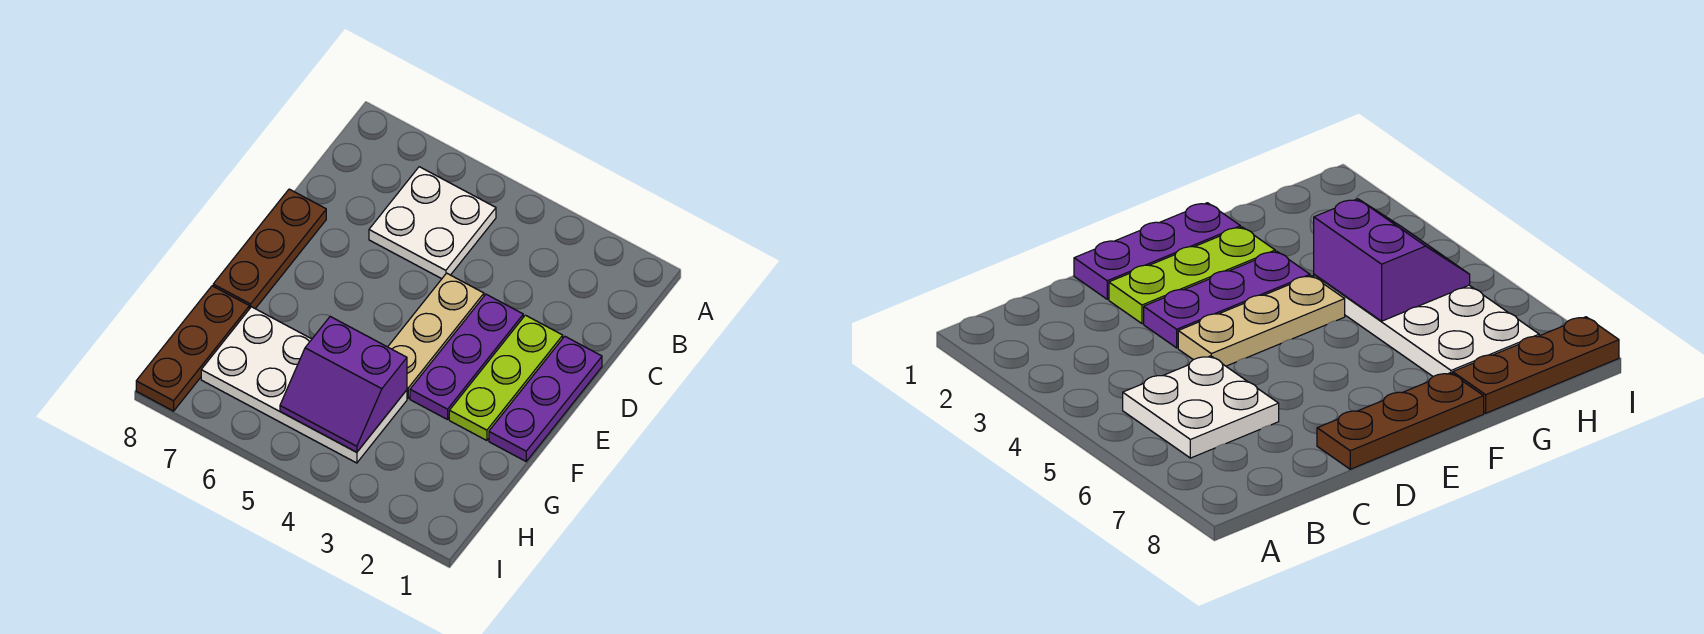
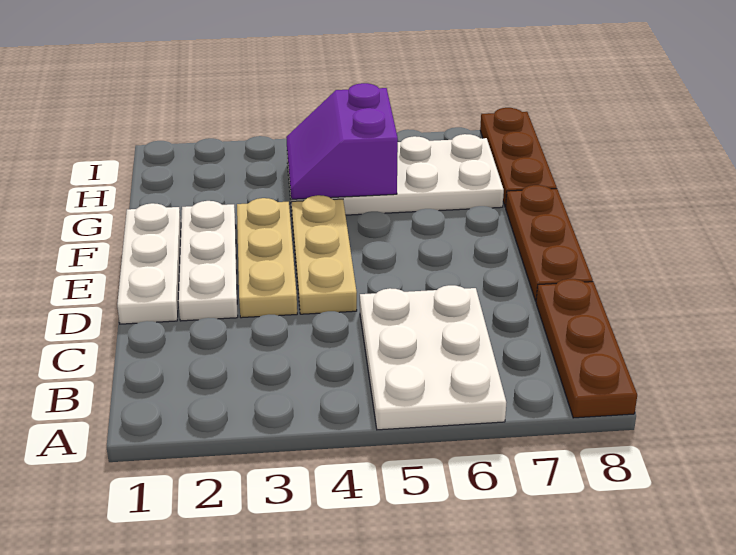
none -> brown plate A8:C8 level 1
white plate B5:C6 level 1 -> white plate A5:C6 level 1
purple plate D1:F1 level 1 -> white plate D1:F1 level 1
lime plate D2:F2 level 1 -> white plate D2:F2 level 1
purple plate D3:F3 level 1 -> tan plate D3:F3 level 1
purple slope G4:H5 level 2 top G -> purple slope G4:H5 level 2 top 5

